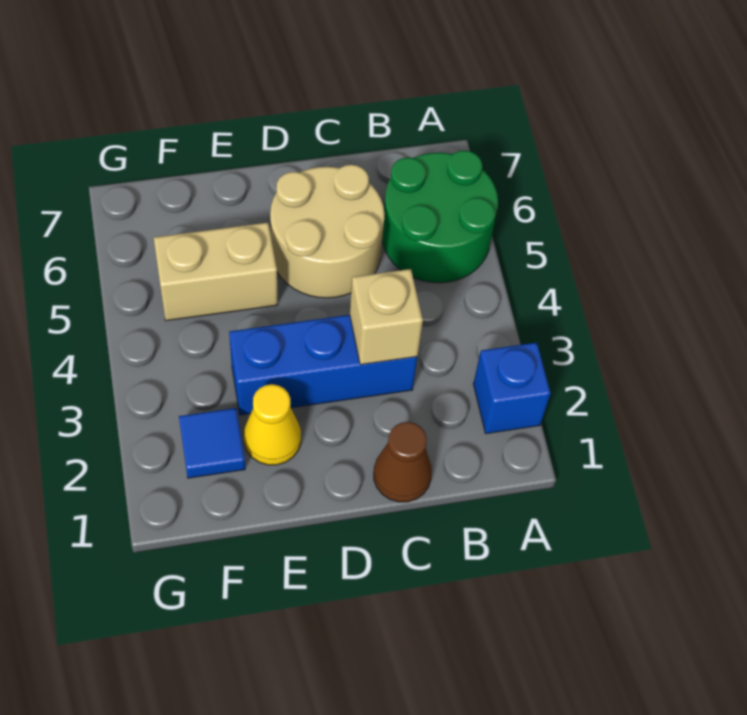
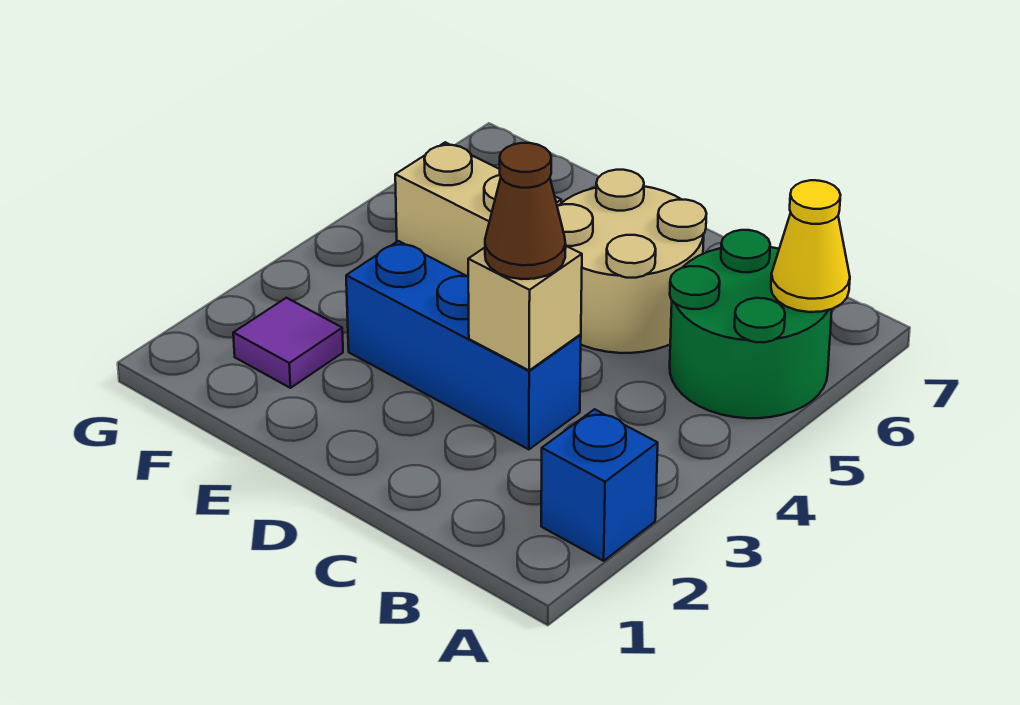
brown cone C1 level 1 -> brown cone C3 level 3
yellow cone E2 level 1 -> yellow cone A6 level 2
blue tile F2 level 1 -> purple tile F2 level 1

